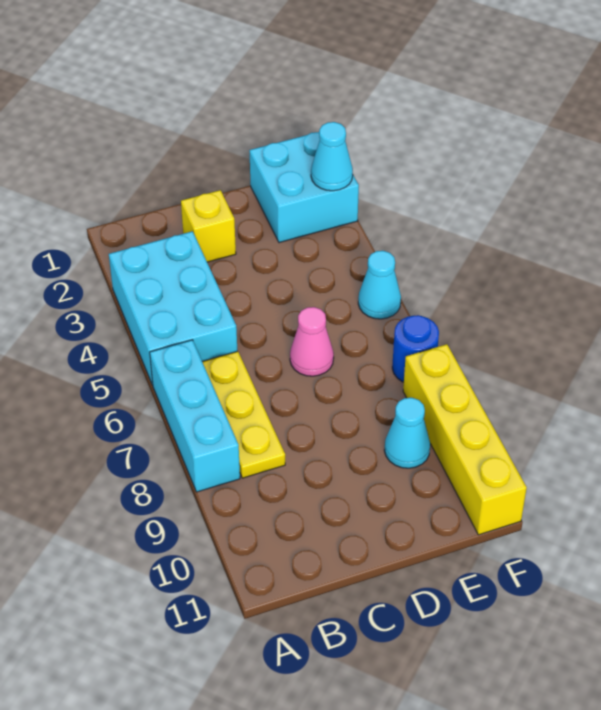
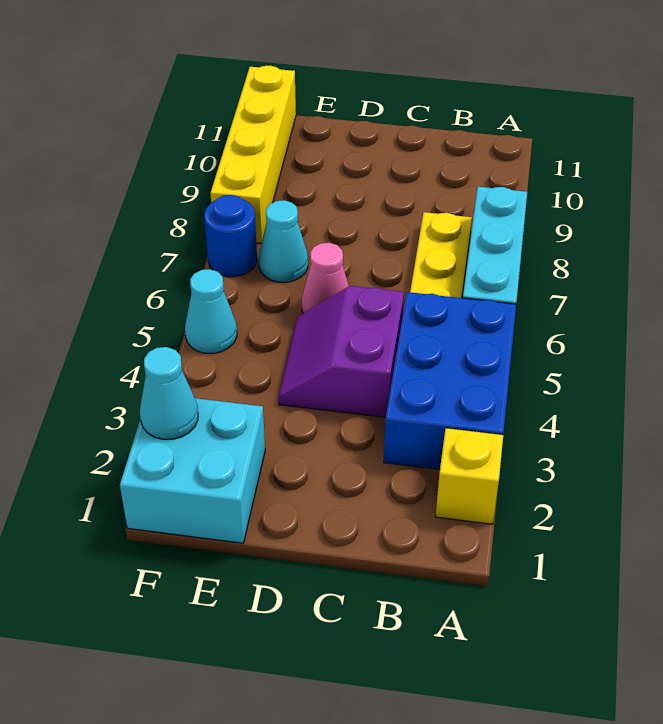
cyan brick A3:B5 level 1 -> blue brick A3:B5 level 1
yellow brick C2 level 1 -> yellow brick A2 level 1
none -> purple slope C4:D5 level 1 top C
cyan cone E9 level 1 -> cyan cone E7 level 1

